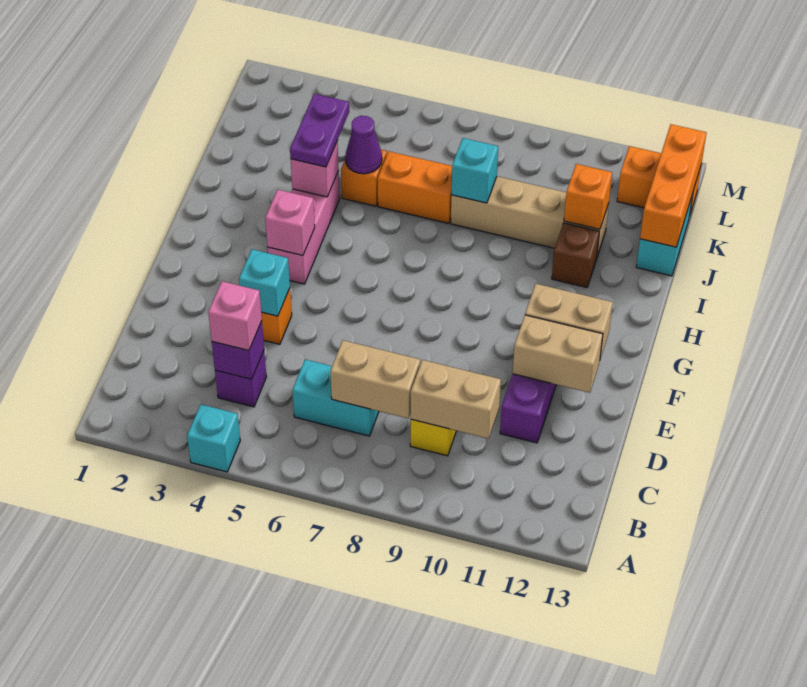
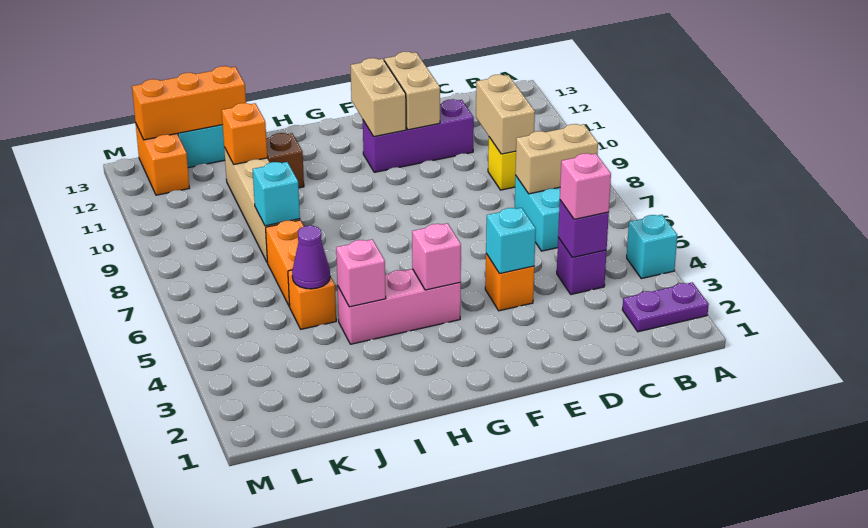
tan brick C7:C8 level 2 -> tan brick B7:C7 level 2
purple plate I4:J4 level 3 -> purple plate A2:B2 level 1

